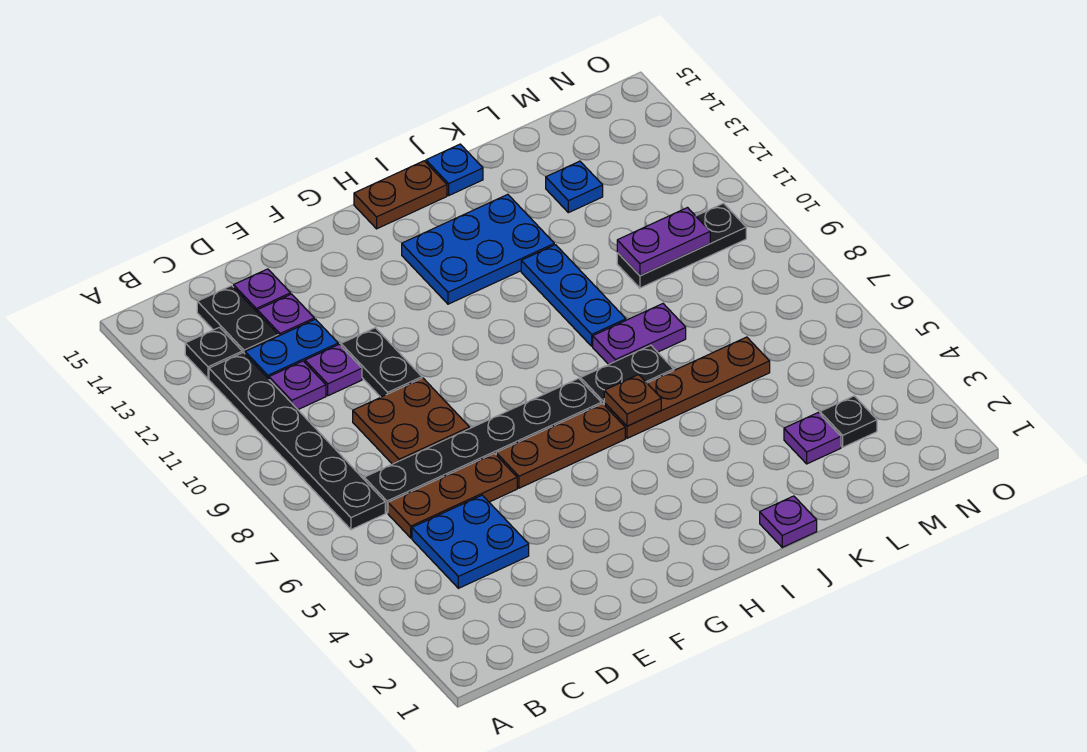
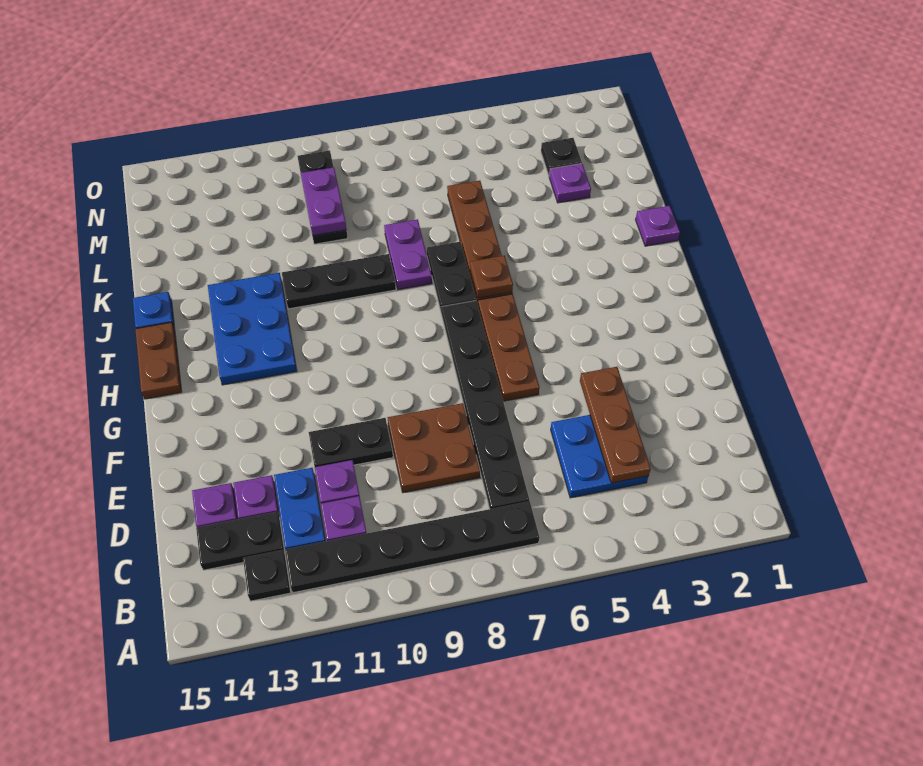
brown plate C6:E6 level 1 -> brown plate C4:E4 level 2
blue plate J9:J11 level 1 -> black plate J9:J11 level 1
blue plate L13 level 1 -> none

